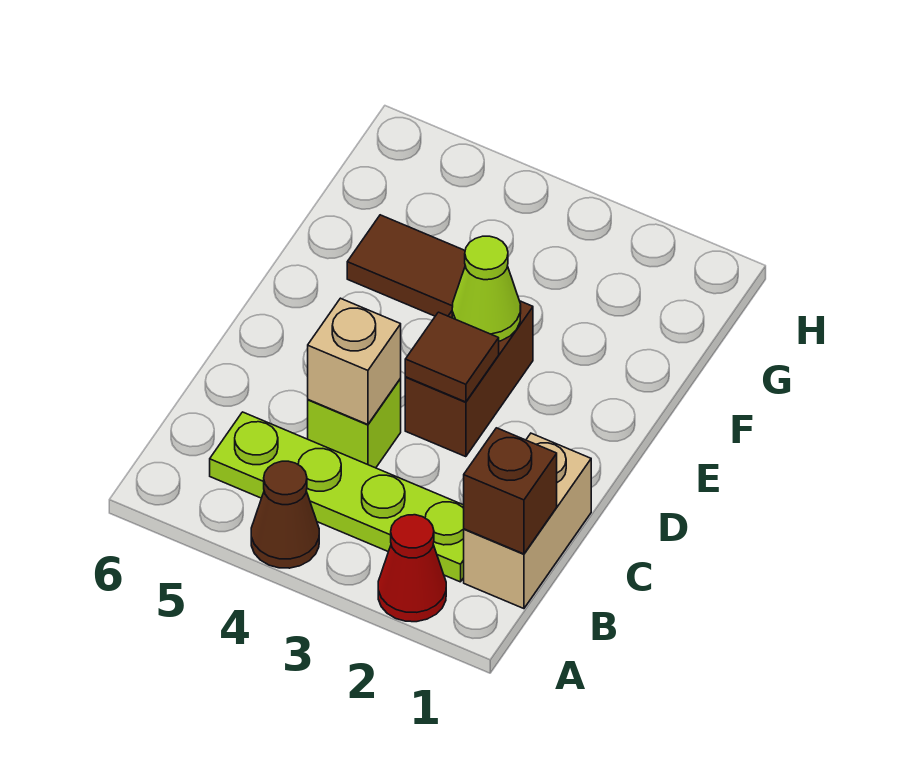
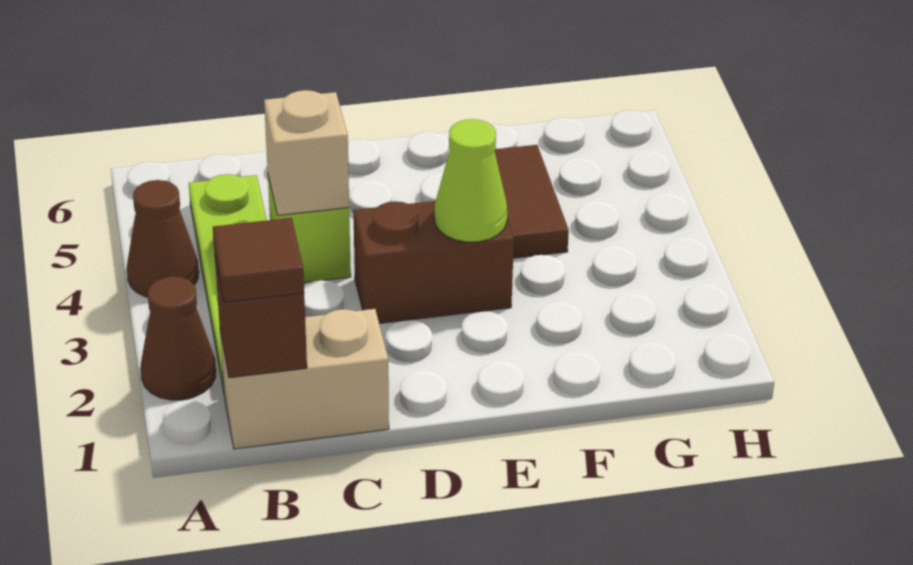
red cone A2 level 1 -> brown cone A2 level 1
brown tile D3 level 2 -> brown tile B1 level 3

